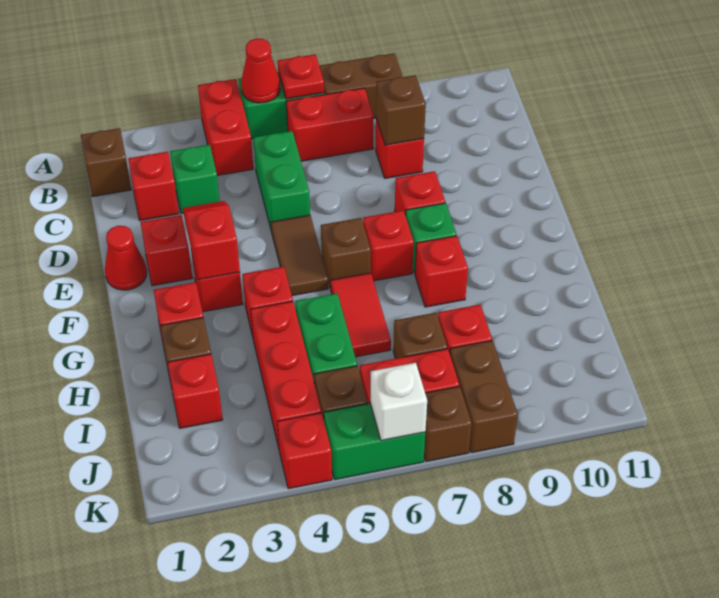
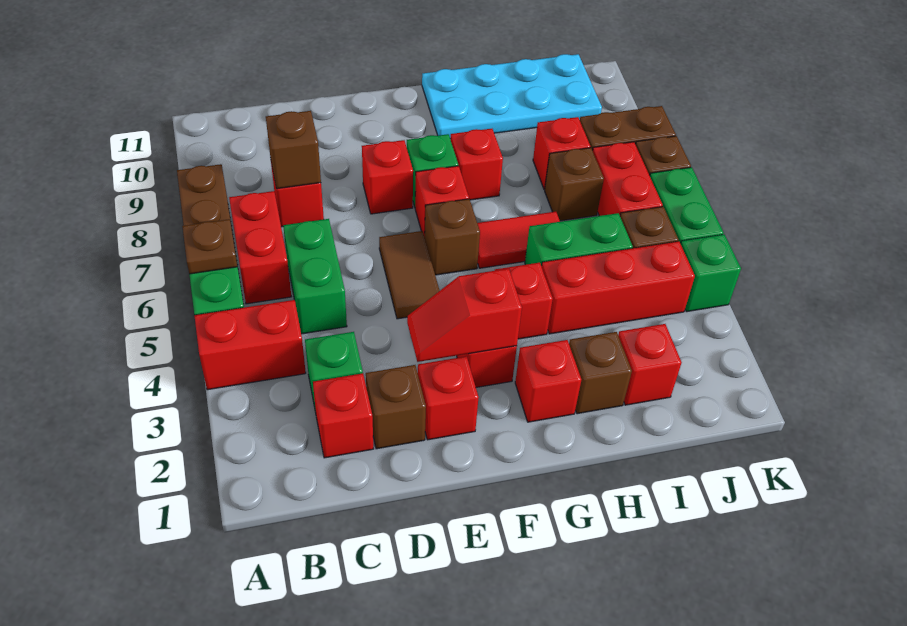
red cone A5 level 2 -> none
red plate A6 level 2 -> brown plate A6 level 2
brown brick B1 level 1 -> brown brick D2 level 1
green brick C5:D5 level 1 -> green brick C5:C6 level 1
red cone E1 level 1 -> none
brown tile E5:F5 level 1 -> brown tile E5:E6 level 1
none -> cyan plate G10:J11 level 1
red brick K4 level 1 -> green brick K4 level 1
white brick K6 level 2 -> none

